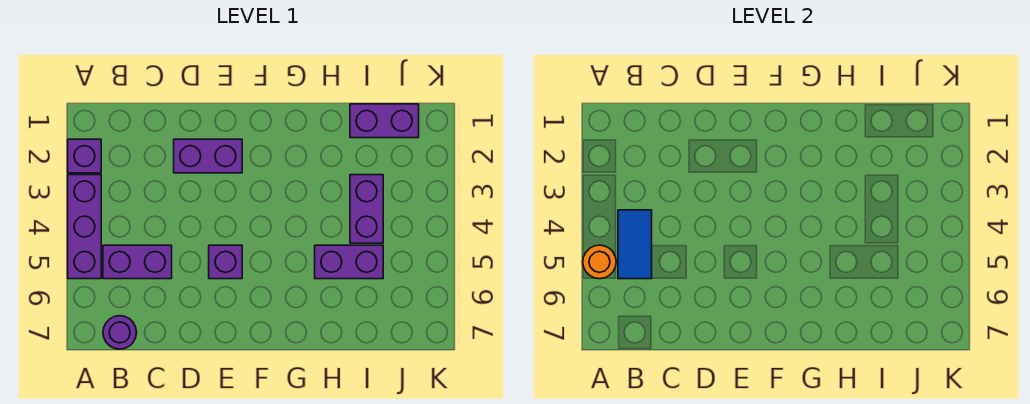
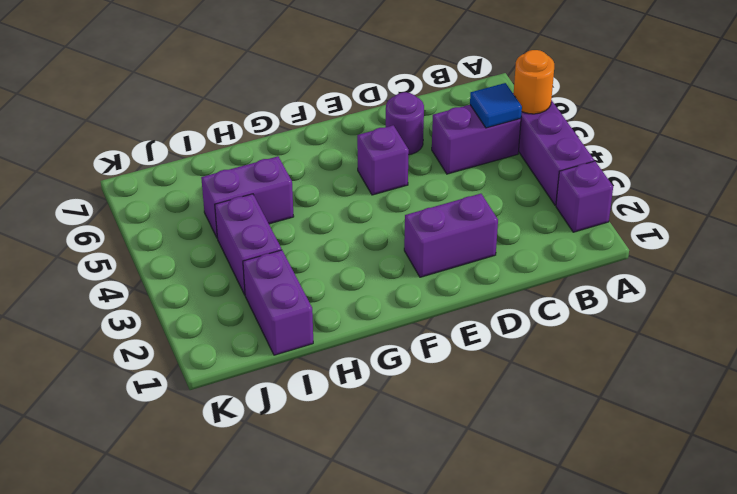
blue tile B4:B5 level 2 -> blue tile B5 level 2
purple round brick B7 level 1 -> purple round brick D6 level 1
purple brick I1:J1 level 1 -> purple brick I1:I2 level 1

